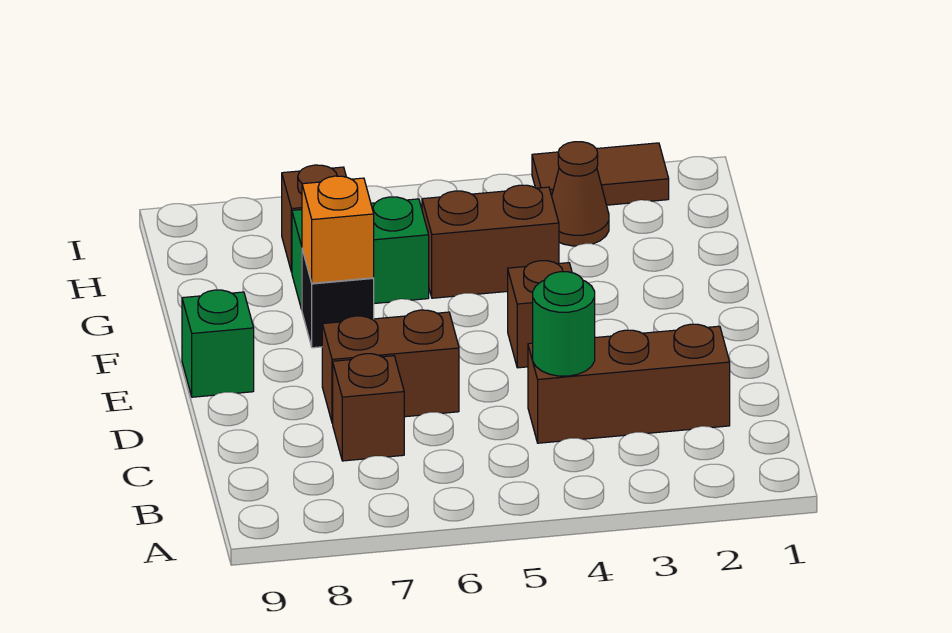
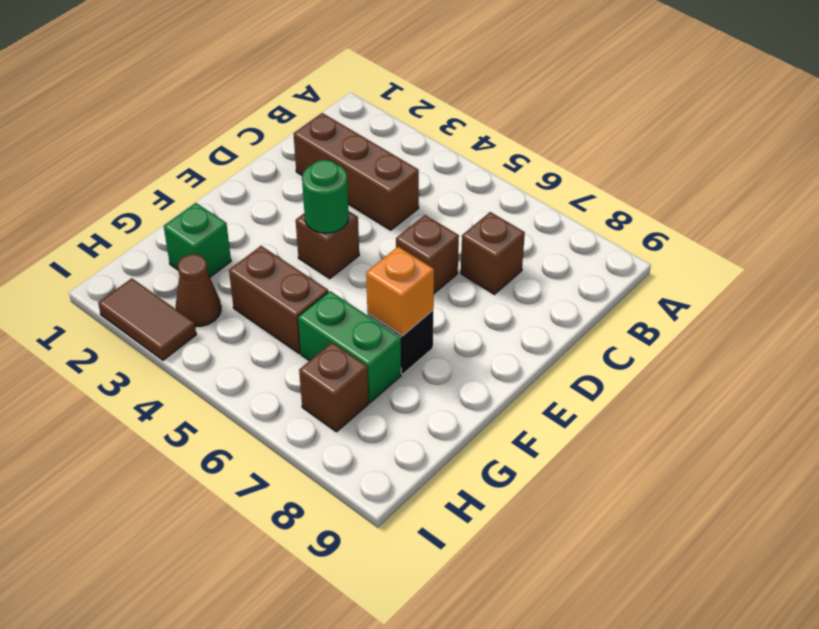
green round brick C4 level 2 -> green round brick E4 level 2
brown brick D6:D7 level 1 -> brown brick D6 level 1
green brick E9 level 1 -> green brick G2 level 1

